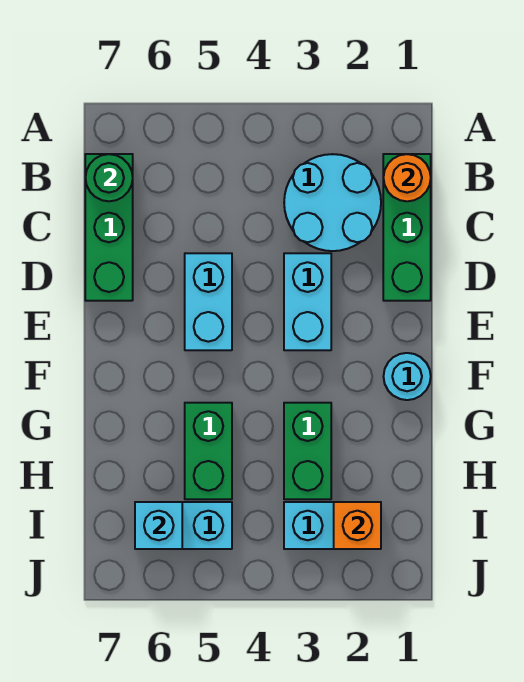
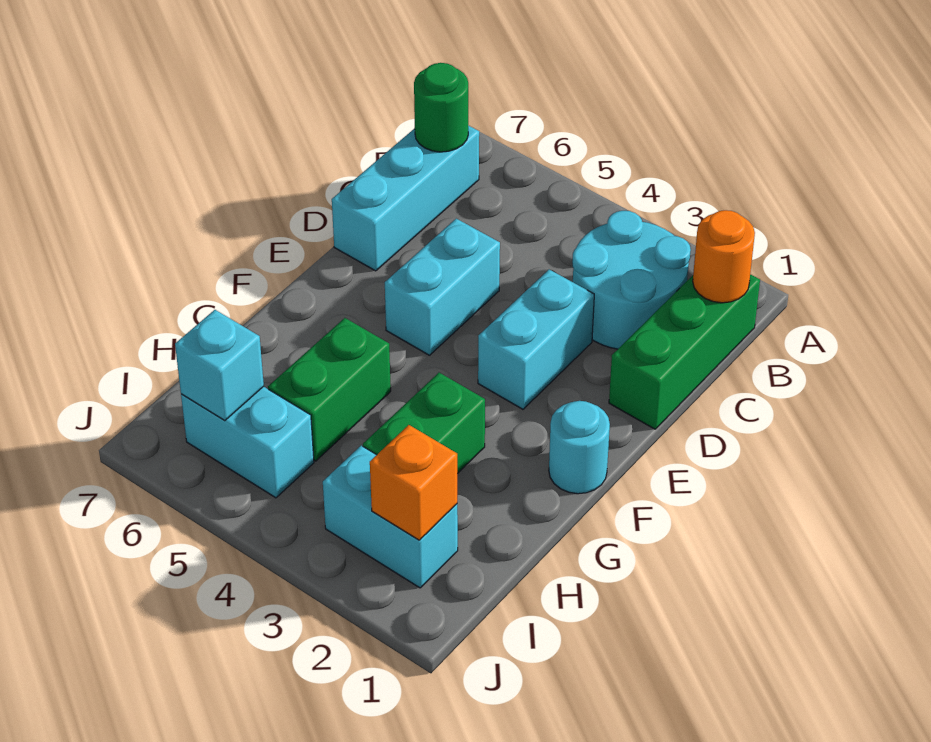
green brick B7:D7 level 1 -> cyan brick B7:D7 level 1

